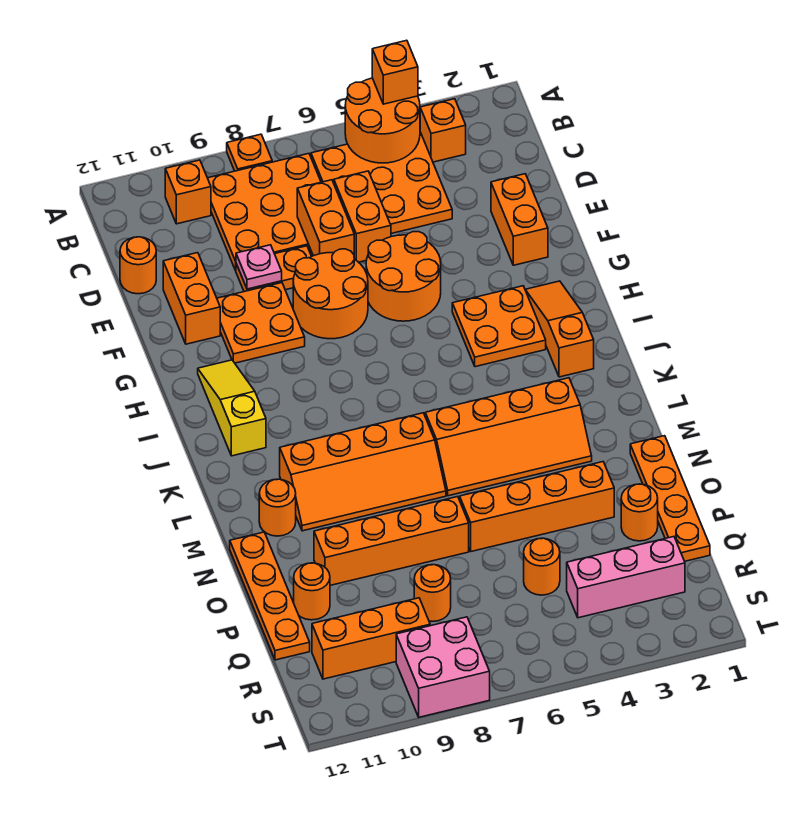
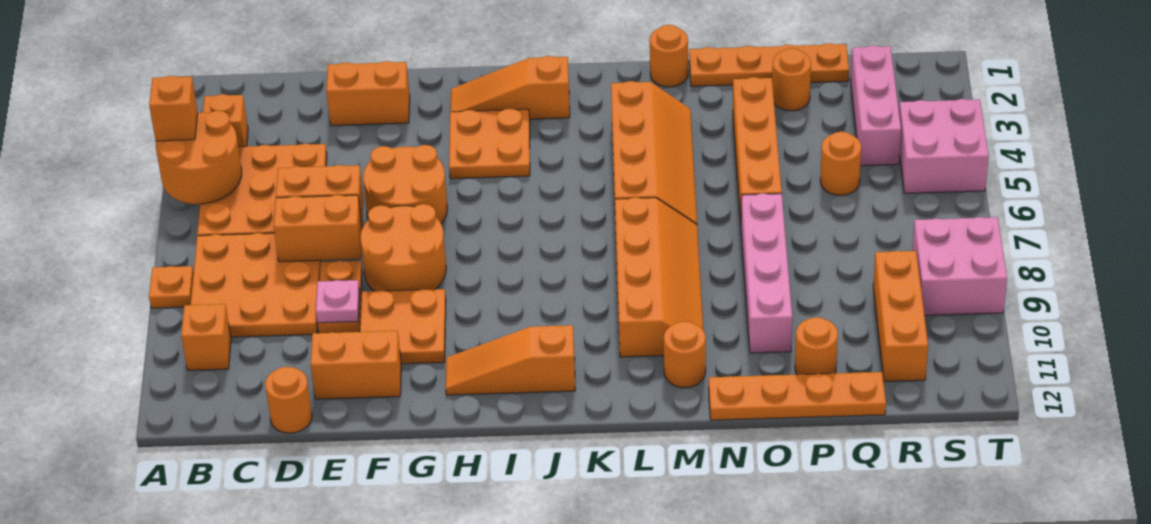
yellow slope H11:J11 level 1 top J -> orange slope H11:J11 level 1 top J
orange brick O7:O10 level 1 -> pink brick O7:O10 level 1
orange round brick Q8 level 1 -> orange round brick M1 level 1
none -> pink brick S4:T5 level 1

